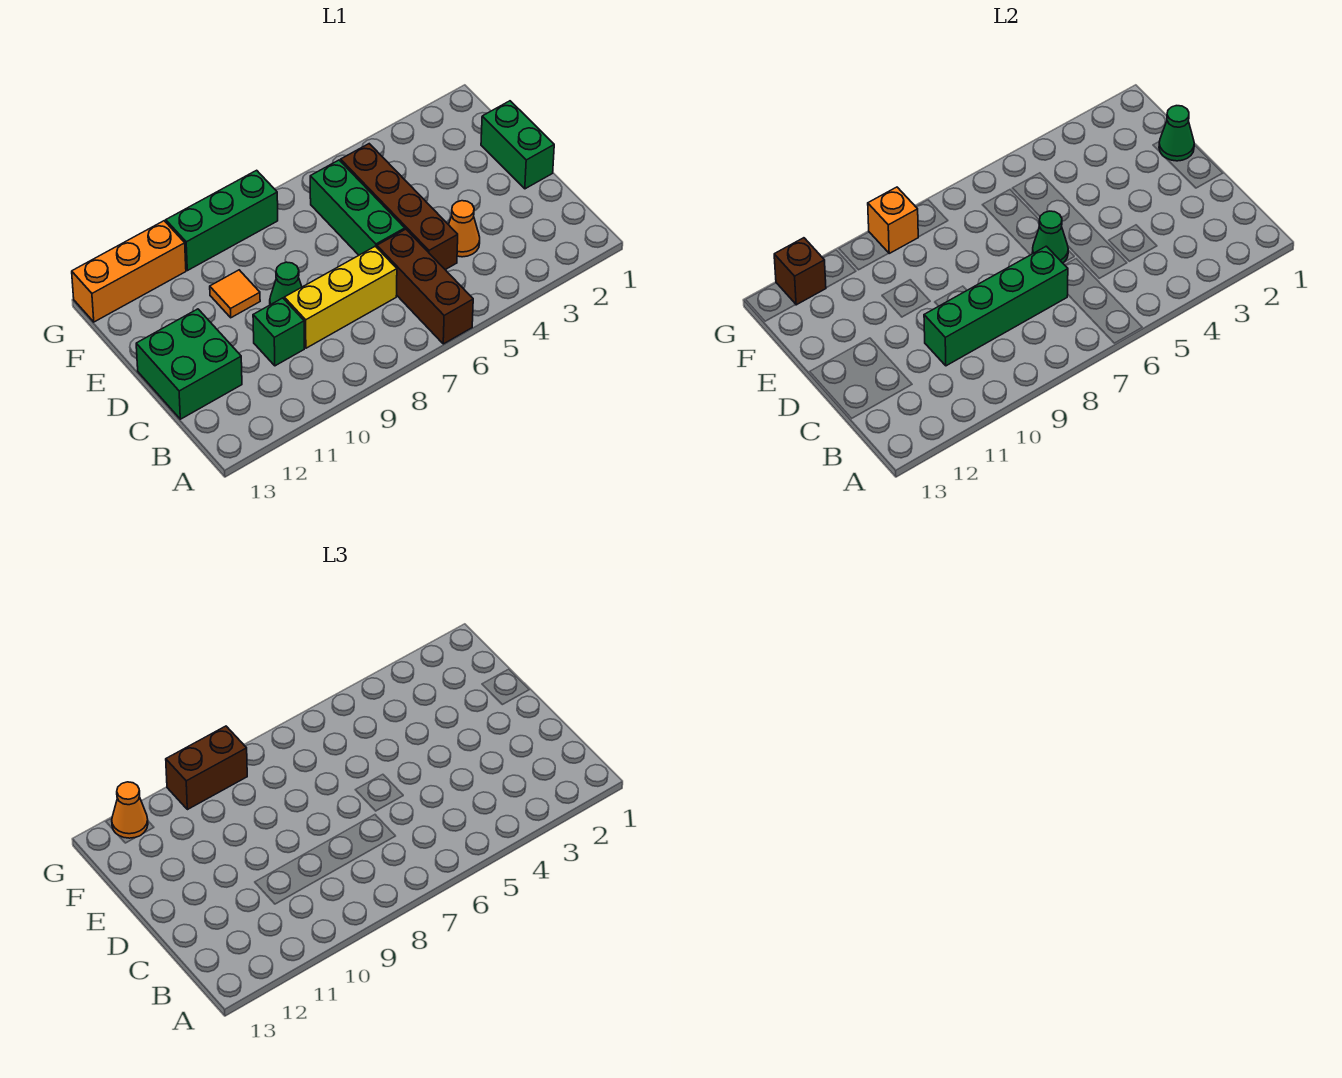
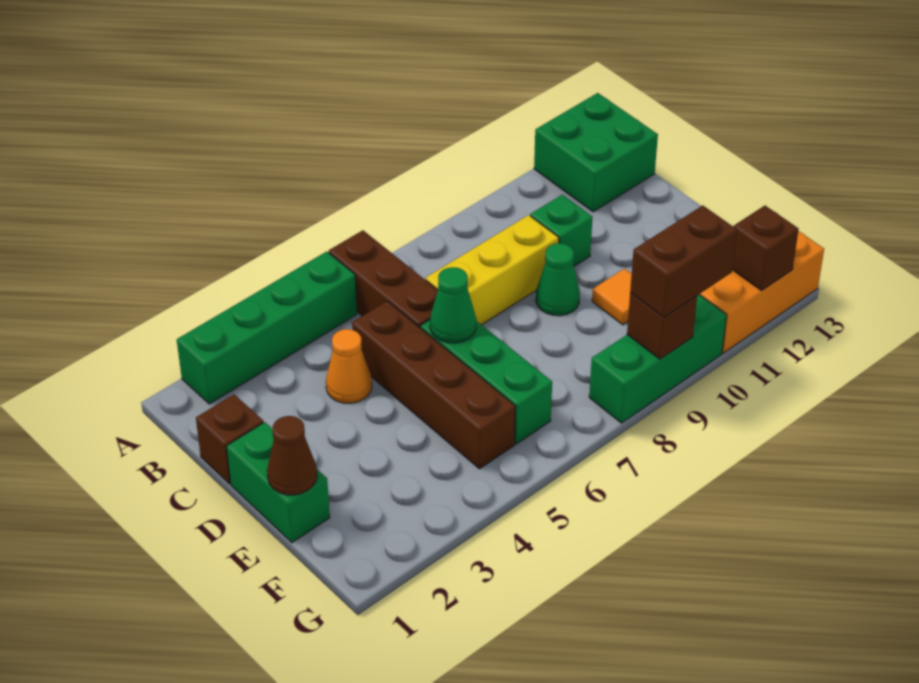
none -> brown brick C1 level 1
green brick C7:C10 level 2 -> green brick A2:A5 level 1
green brick C12:D13 level 1 -> green brick A12:B13 level 1
green cone E1 level 2 -> brown cone E1 level 2
orange brick G9 level 2 -> brown brick G9 level 2
orange cone G12 level 3 -> none

